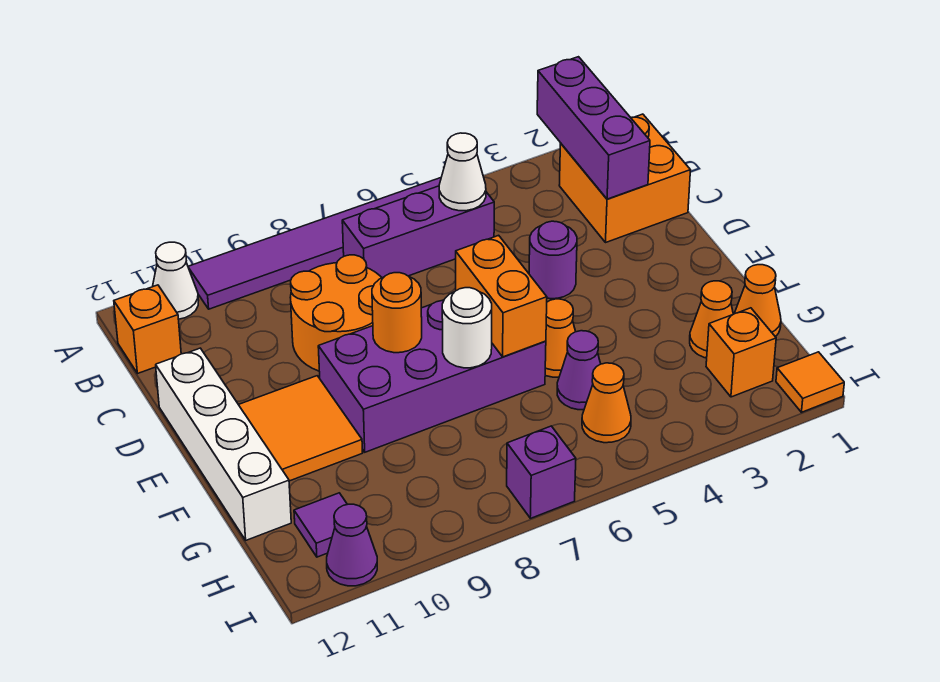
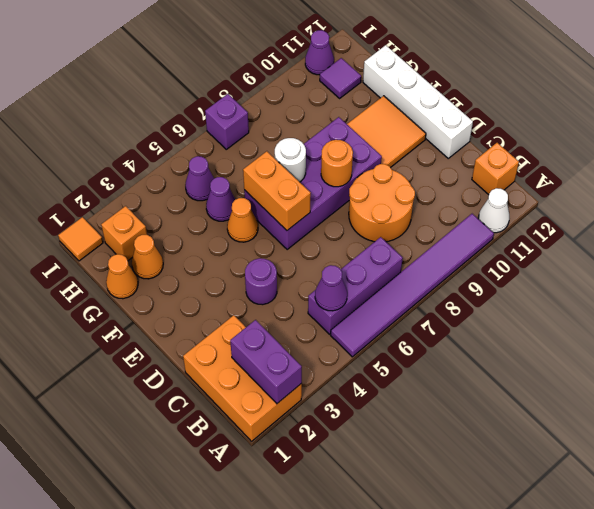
purple brick A2:C2 level 2 -> purple brick A2:B2 level 2
orange brick B1:C2 level 1 -> orange brick A1:C2 level 1
white cone B5 level 2 -> purple cone B5 level 2
orange cone H5 level 1 -> purple cone H5 level 1

